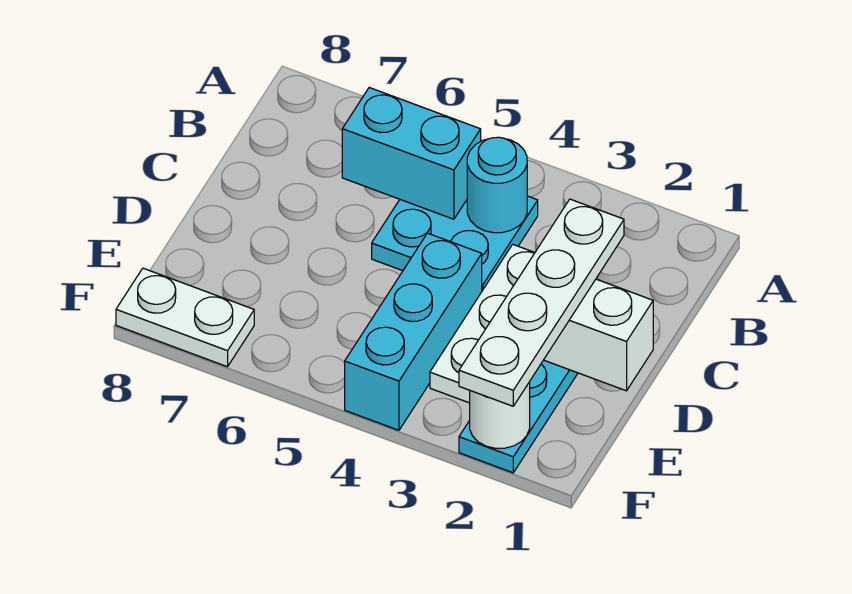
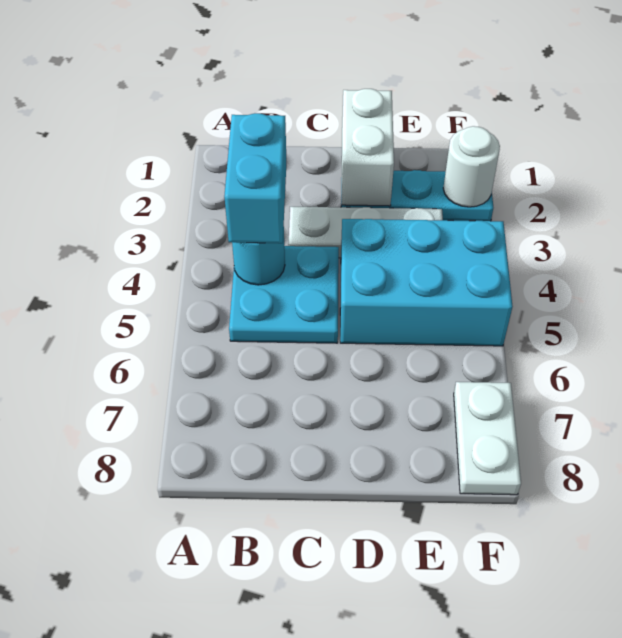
cyan brick B5:B6 level 2 -> cyan brick B3:B4 level 3
white plate C2:F2 level 3 -> none
cyan brick D4:F4 level 1 -> cyan brick D4:F5 level 1

